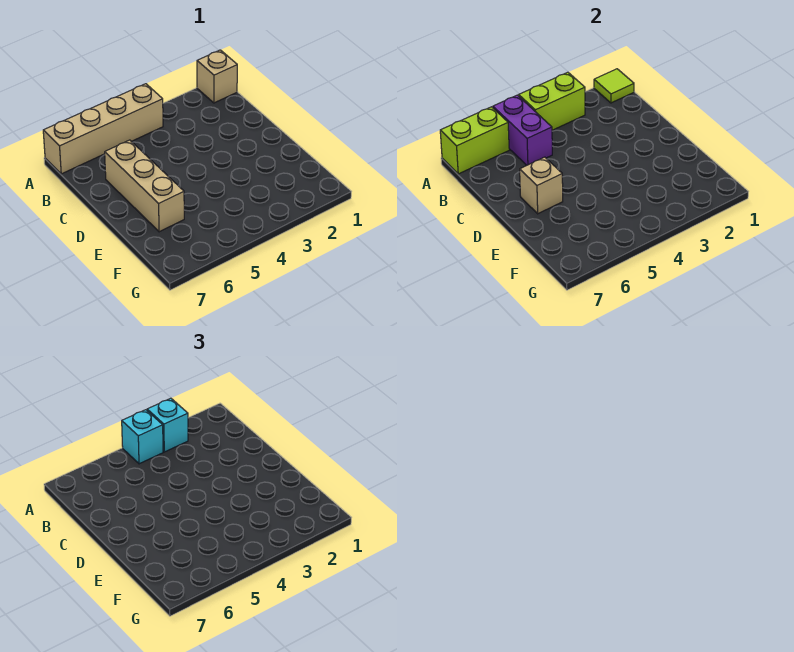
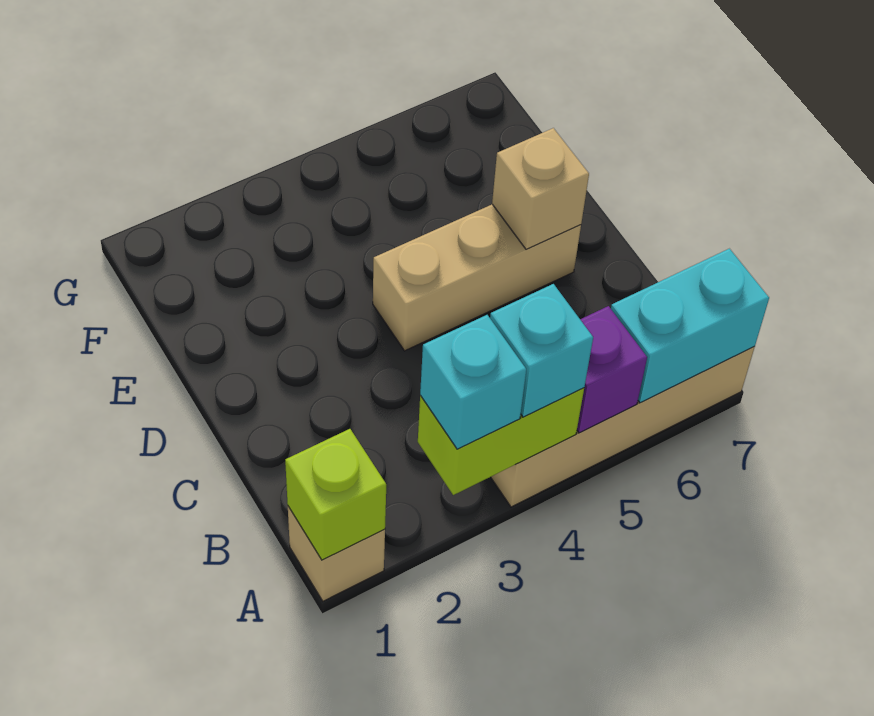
lime tile A1 level 2 -> lime brick A1 level 2
purple brick A5:B5 level 2 -> purple brick A5 level 2
lime brick A6:A7 level 2 -> cyan brick A6:A7 level 2
tan brick C6:E6 level 1 -> tan brick D4:D6 level 1

